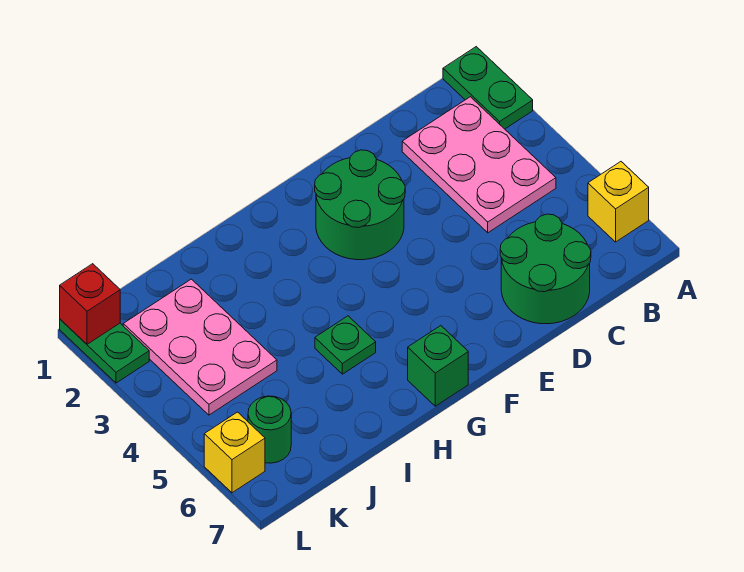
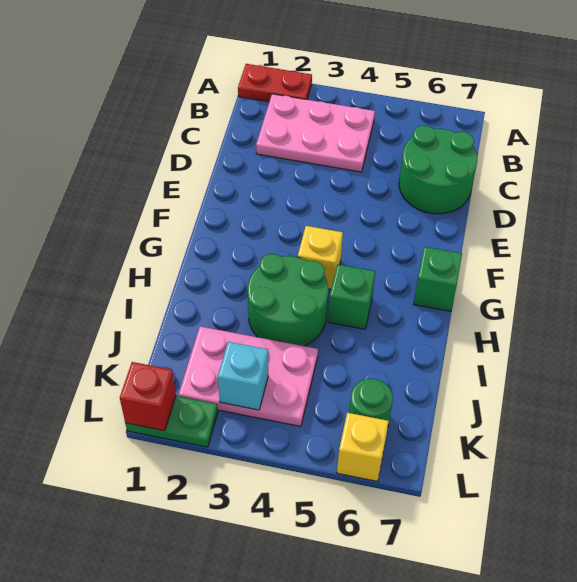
green plate A1:A2 level 1 -> red plate A1:A2 level 1
yellow brick A6 level 1 -> yellow brick G4 level 1
green round brick E2:F3 level 1 -> green round brick H3:I4 level 1
green plate H5 level 1 -> green brick H5 level 1
none -> cyan brick K3 level 2

